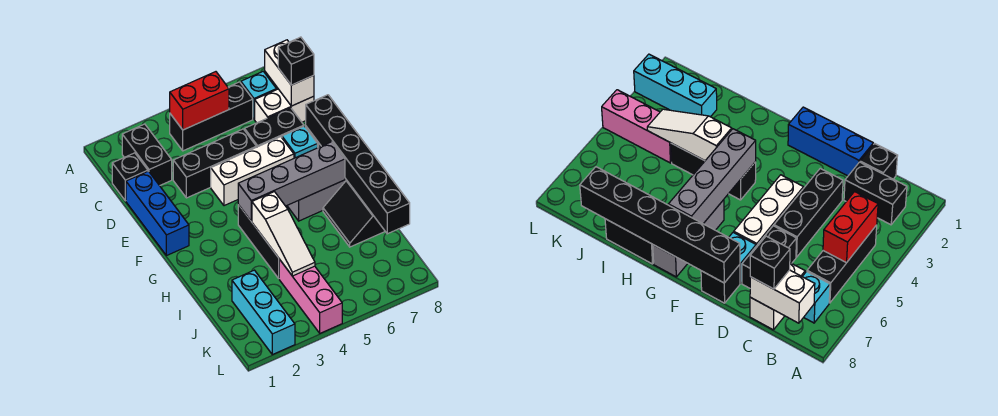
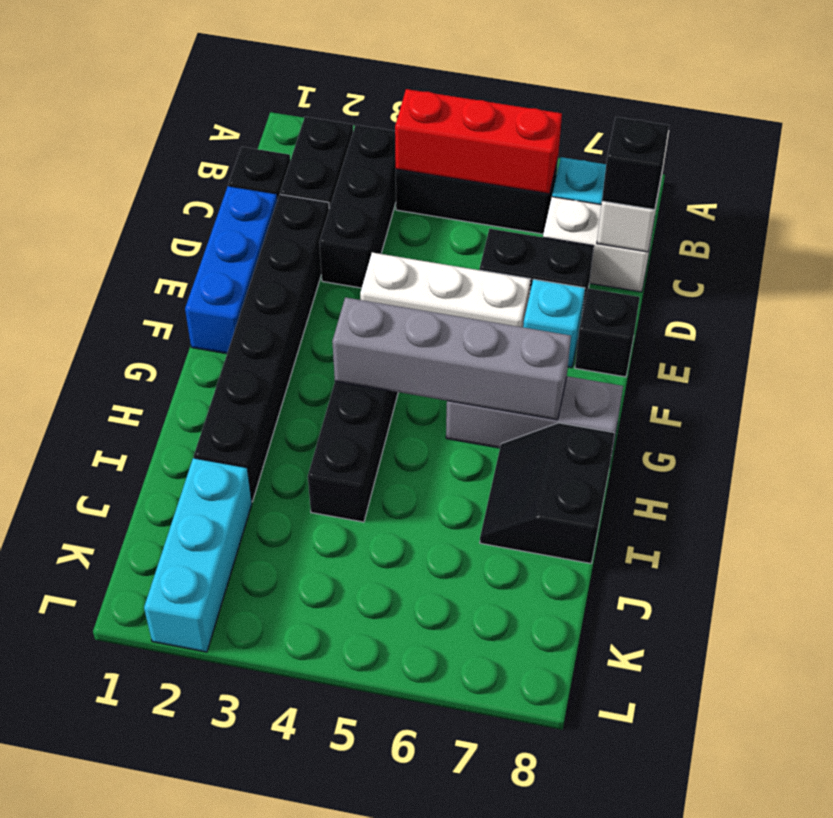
red brick B4:B5 level 2 -> red brick B4:B6 level 2
black brick D3:D5 level 1 -> black brick B3:D3 level 1
black brick E8:J8 level 2 -> black brick D2:I2 level 1
white slope H4:J4 level 2 top H -> none
pink brick J4:L4 level 1 -> none

